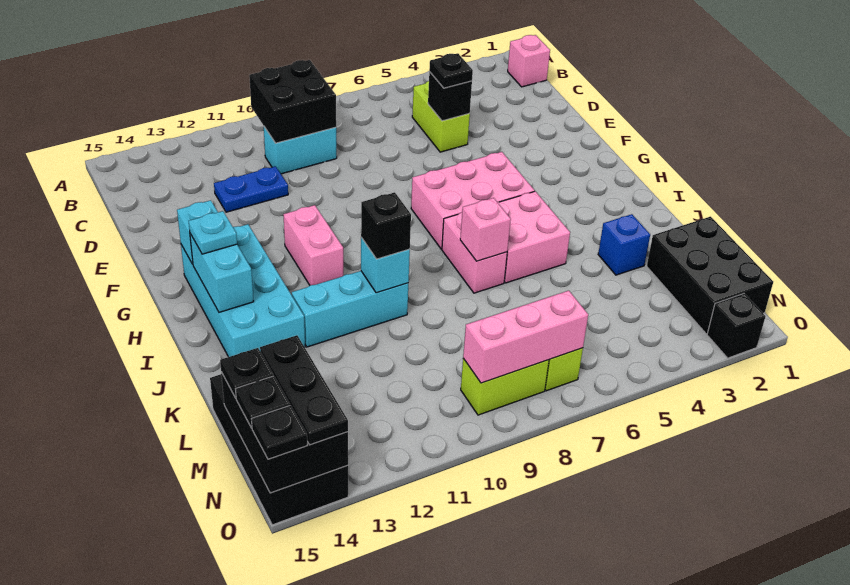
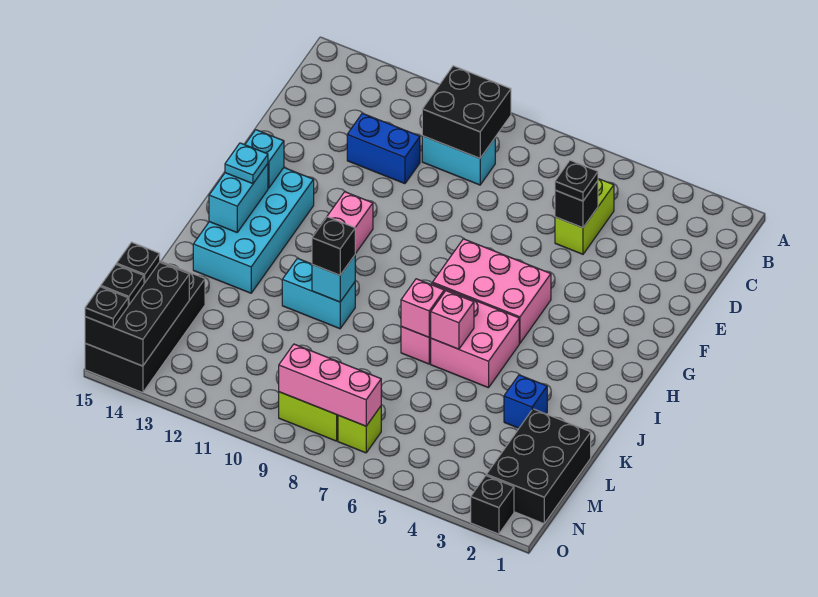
pink brick B1 level 1 -> pink brick J6 level 2
blue plate D11:D12 level 1 -> blue brick D11:D12 level 1
cyan brick J10:J12 level 1 -> cyan brick J10:J11 level 1
black plate M14:O14 level 3 -> none

